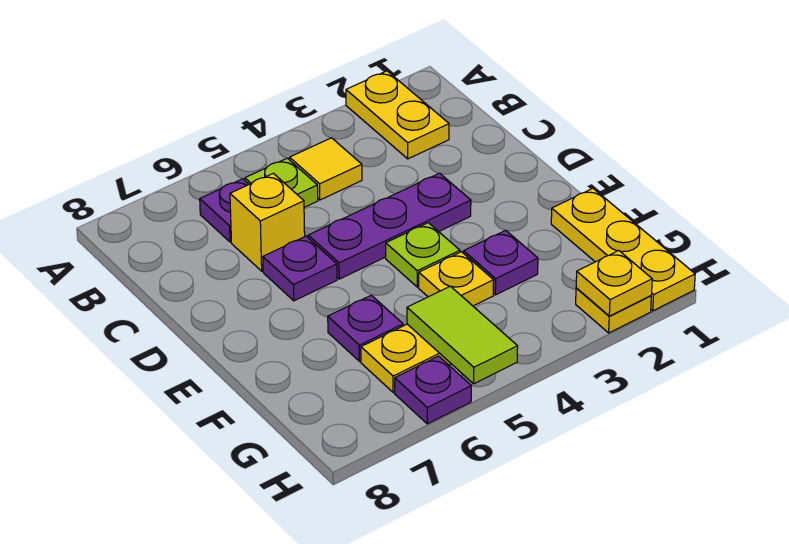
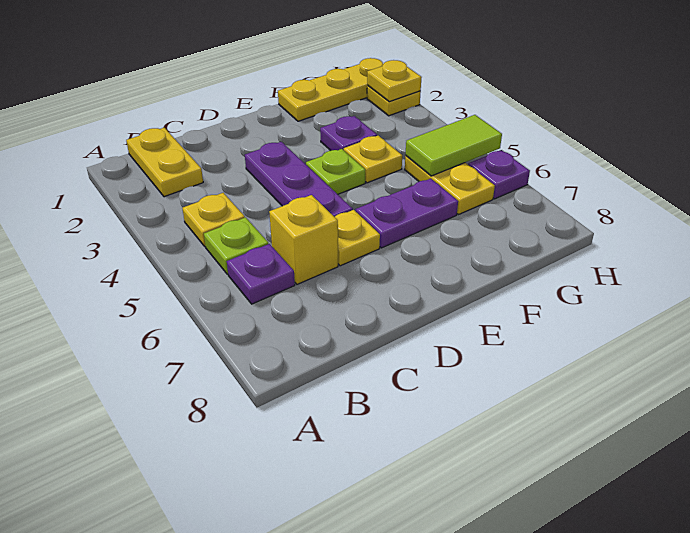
yellow plate A2:B2 level 1 -> yellow plate B1:B2 level 1
yellow tile B4 level 1 -> yellow plate B4 level 1
purple plate D6 level 1 -> yellow plate D6 level 1
purple plate F6 level 1 -> purple plate E6:F6 level 1

